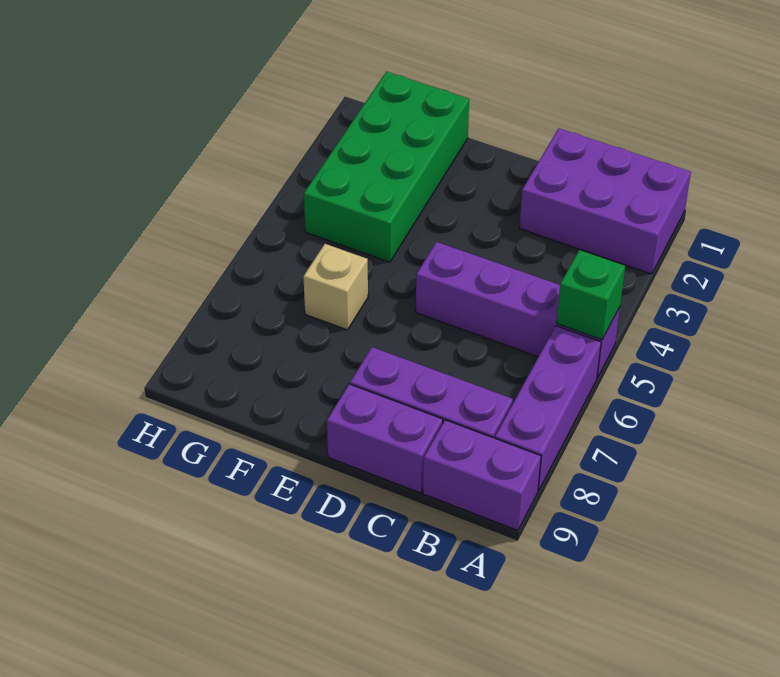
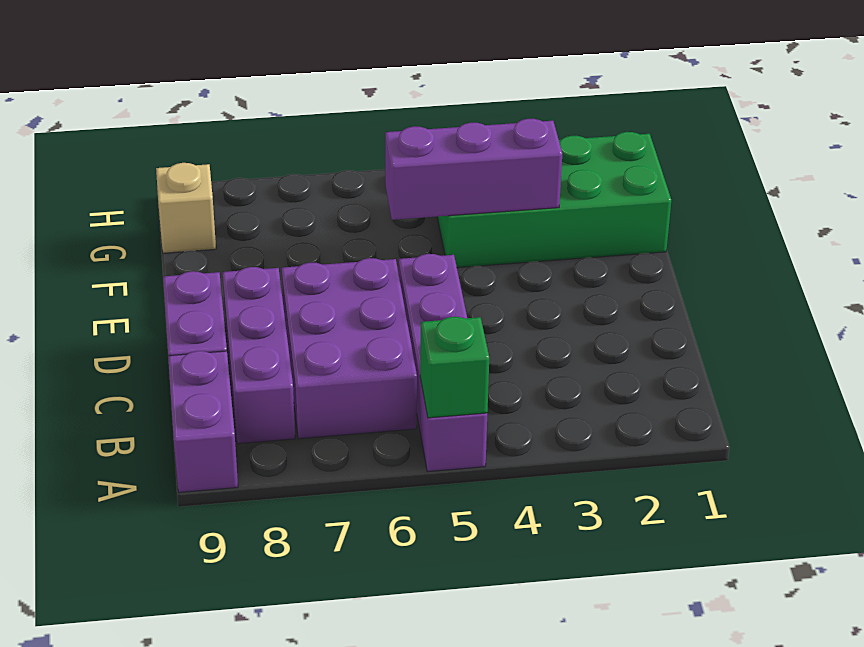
purple brick A1:C2 level 1 -> purple brick B6:D7 level 1
purple brick A6:A8 level 1 -> purple brick F3:F5 level 2
tan brick F6 level 1 -> tan brick G9 level 1

